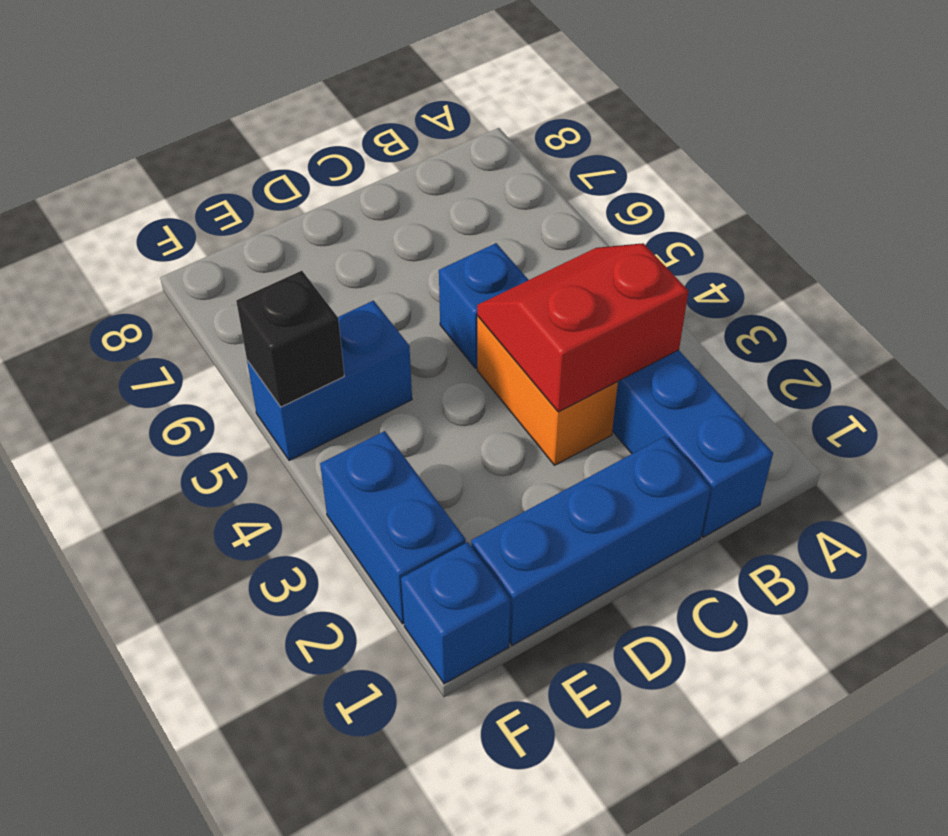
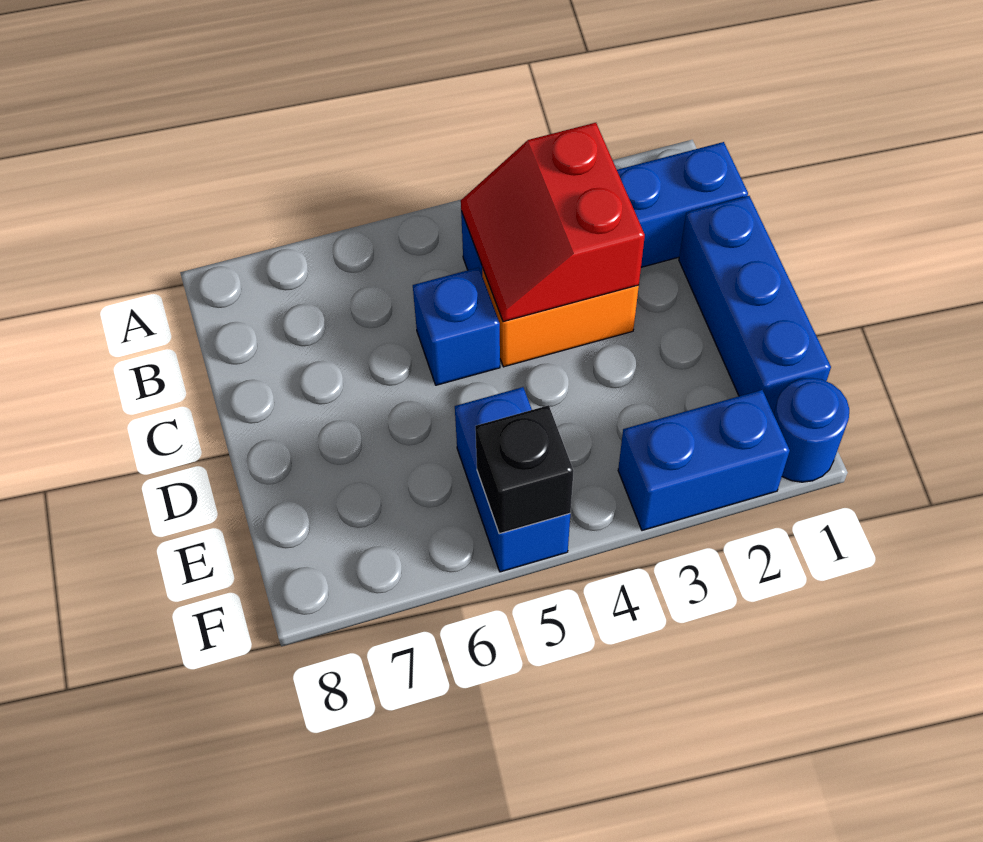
blue brick F1 level 1 -> blue round brick F1 level 1

